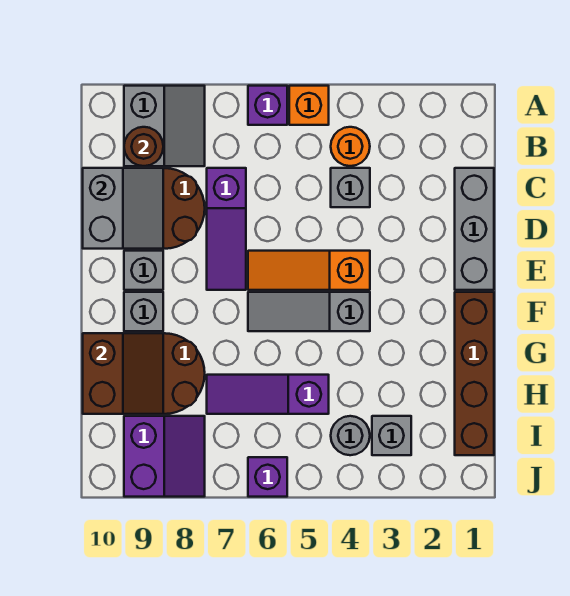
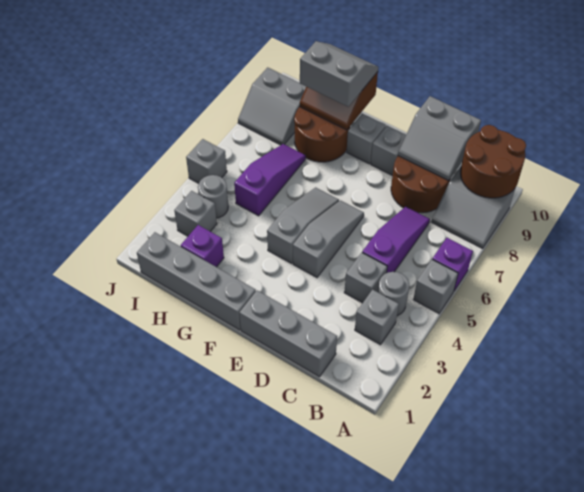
orange brick A5 level 1 -> grey brick A5 level 1
none -> grey brick B3 level 1
orange round brick B4 level 1 -> grey round brick B4 level 1
brown round brick B9 level 2 -> brown round brick A9:B10 level 2
purple slope C7:E7 level 1 top C -> purple slope C5:C7 level 1 top 5
orange slope E4:E6 level 1 top 4 -> grey slope E4:E6 level 1 top 4
brown brick F1:I1 level 1 -> grey brick F1:I1 level 1
none -> grey slope G9:H10 level 3 top 9
purple slope I8:J9 level 1 top 9 -> grey slope I8:J9 level 1 top 9
none -> grey brick J5 level 1
purple brick J6 level 1 -> purple brick H2 level 1

